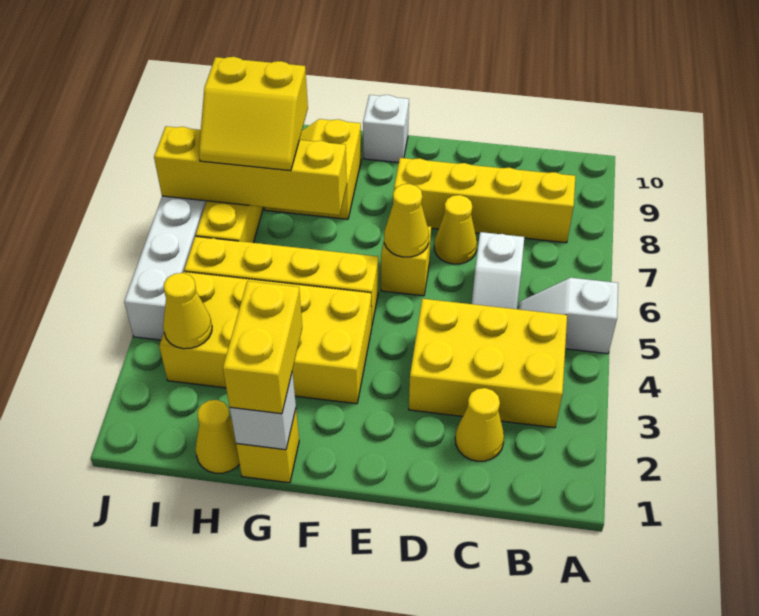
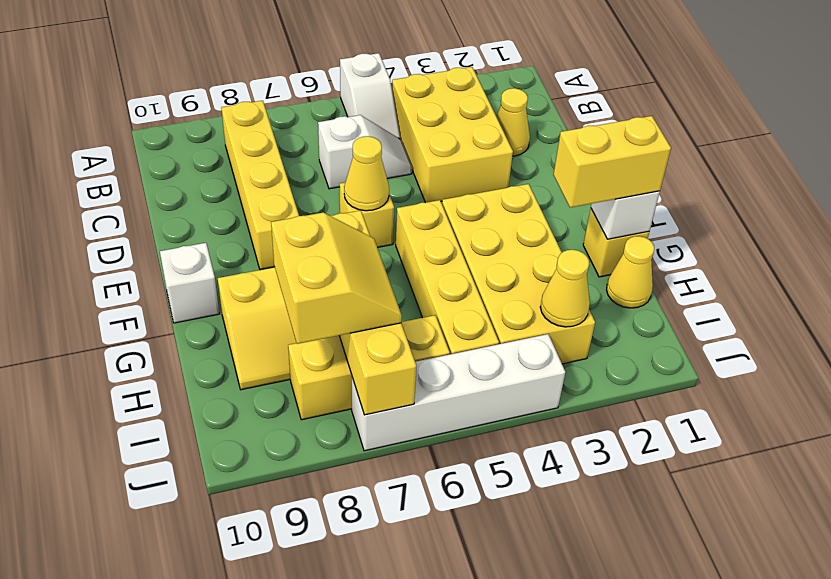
yellow cone D7 level 1 -> none

